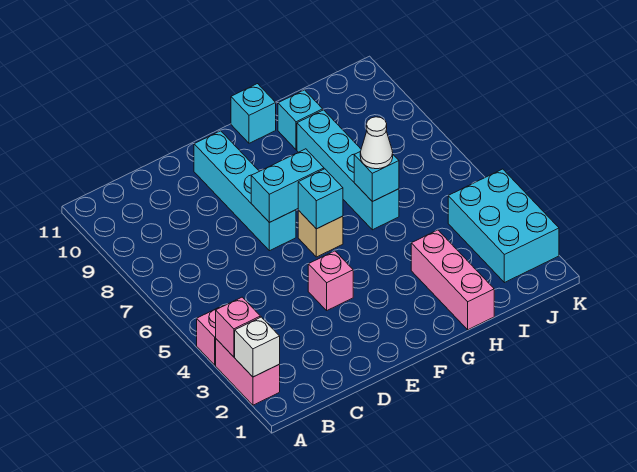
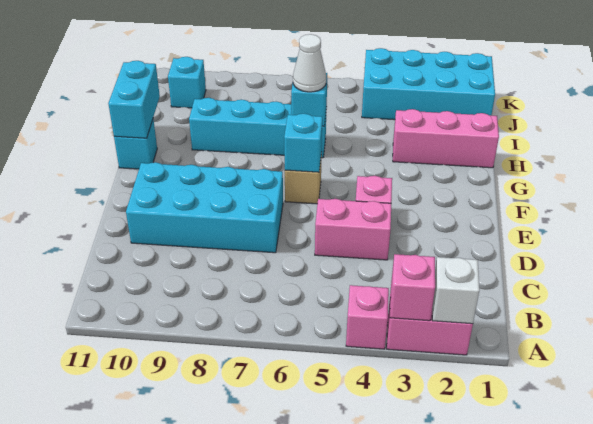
none -> pink brick D4:D5 level 1
cyan brick E7:E10 level 1 -> cyan brick D7:E10 level 1
cyan brick E7:F7 level 2 -> cyan brick G11:H11 level 2
cyan brick H10 level 1 -> cyan brick J10 level 1
cyan brick J2:K4 level 1 -> cyan brick J1:K4 level 1

